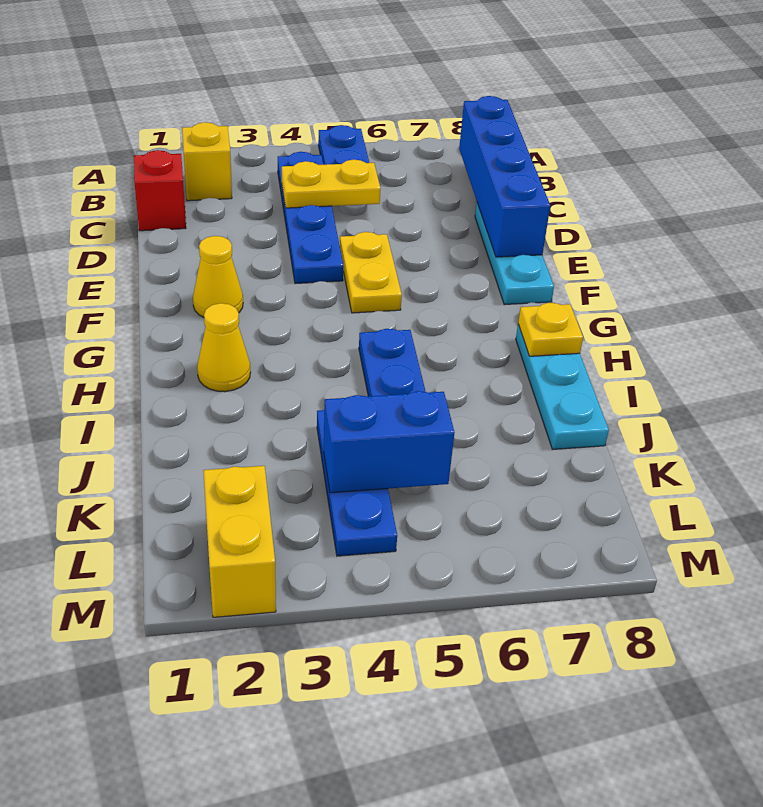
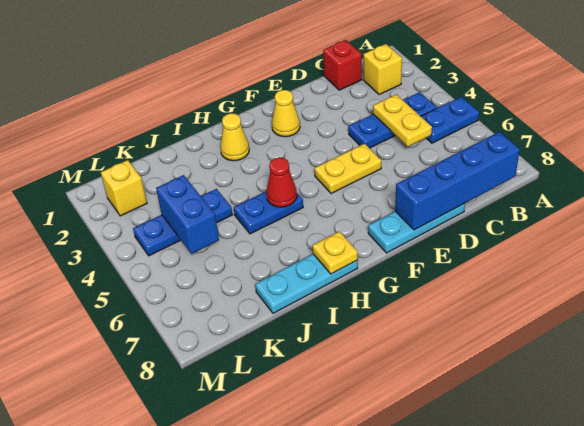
blue plate B4:E4 level 1 -> blue plate B4:D4 level 1
none -> red cone H5 level 2
yellow brick L2:M2 level 1 -> yellow brick L2 level 1

